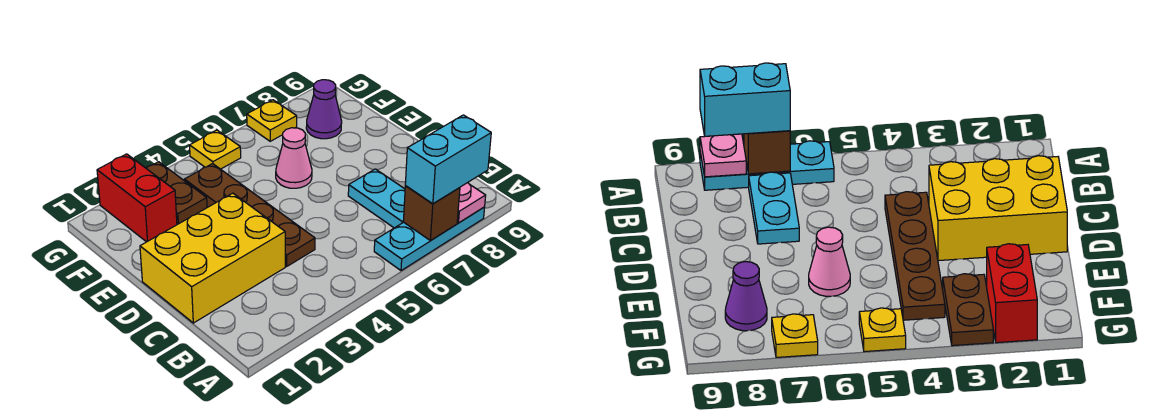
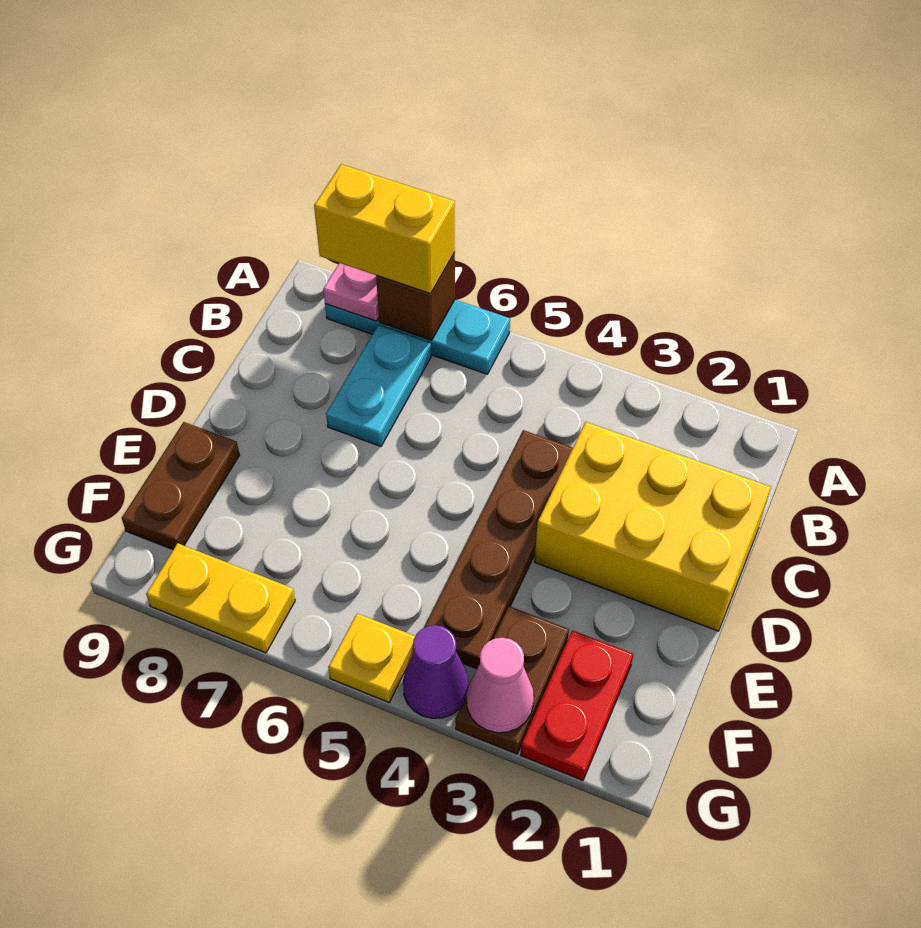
cyan brick A7:A8 level 3 -> yellow brick A7:A8 level 3
pink cone E6 level 1 -> pink cone G3 level 2
none -> brown plate E9:F9 level 1
red brick F2:G2 level 1 -> red plate F2:G2 level 1
purple cone F8 level 1 -> purple cone G4 level 1
yellow plate G7 level 1 -> yellow plate G7:G8 level 1

